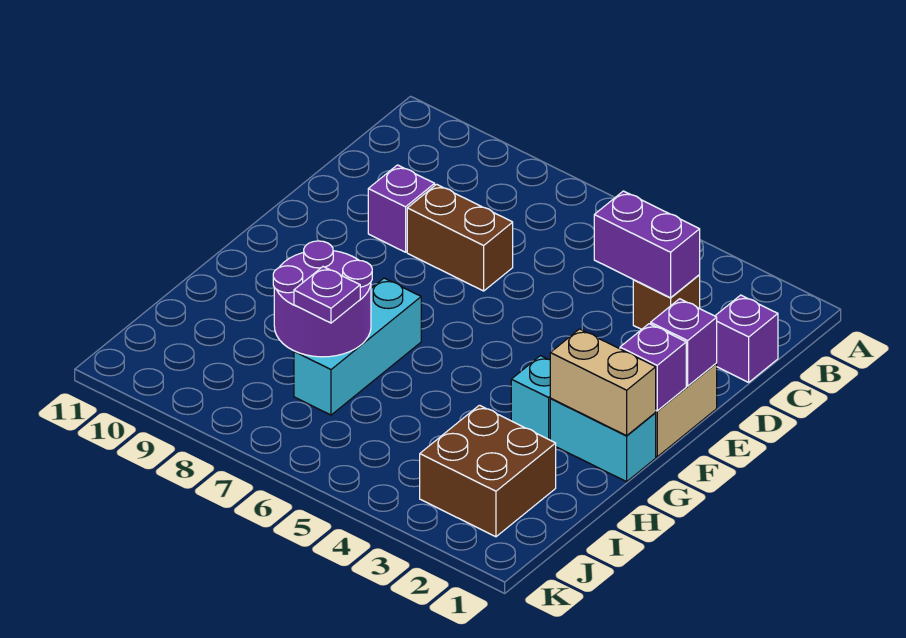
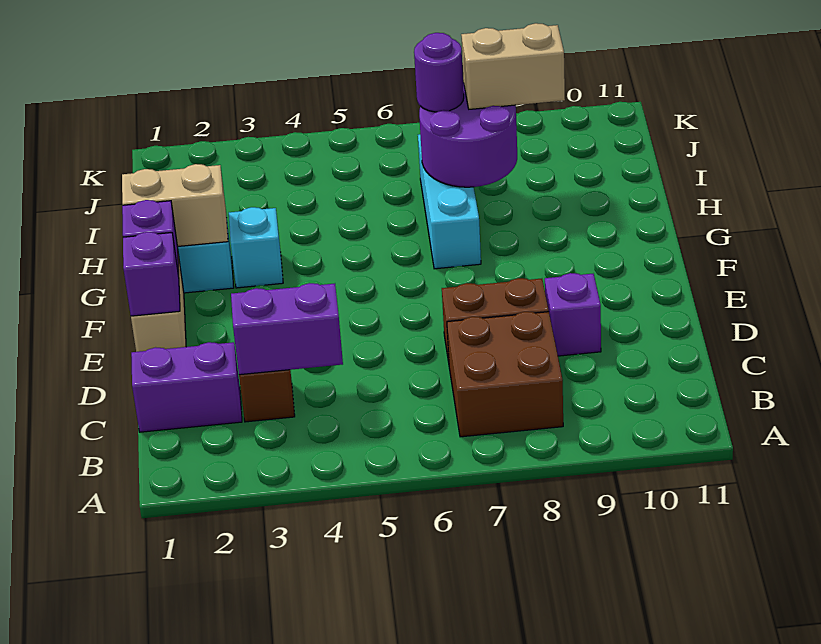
purple brick C1 level 1 -> purple brick C1:C2 level 1
brown brick I2:J3 level 1 -> brown brick B7:C8 level 1
purple plate I7 level 3 -> purple round brick I7 level 3
none -> tan brick I8:I9 level 3

